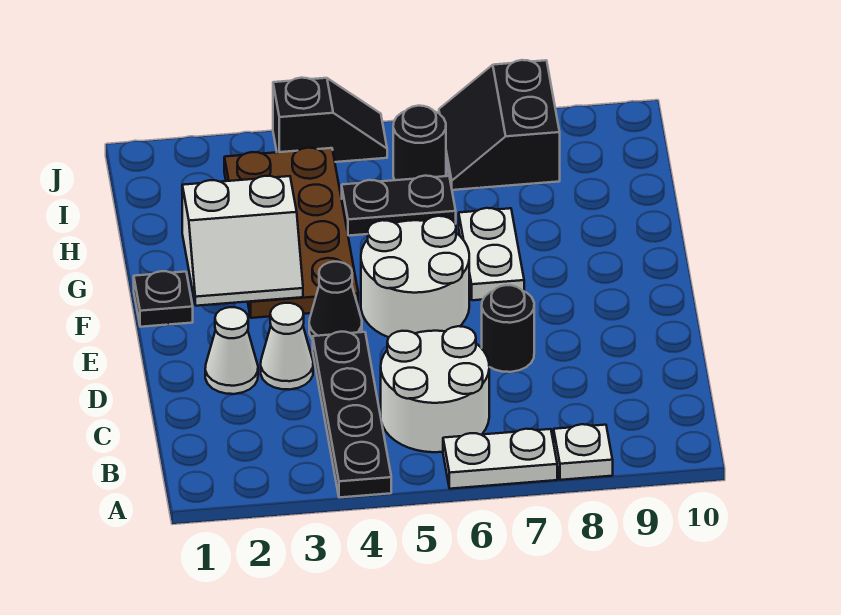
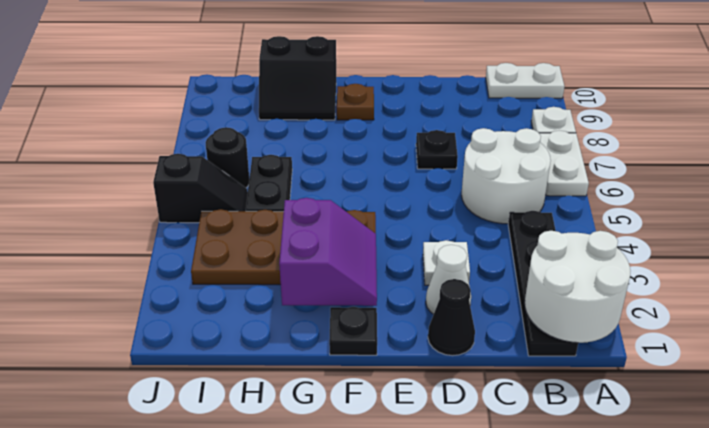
black plate A4:D4 level 1 -> black plate B1:B4 level 1
white cone D3 level 1 -> white plate D3 level 1
black round brick D7 level 1 -> black plate D7 level 1
black cone E4 level 1 -> black cone D1 level 1
white round brick E5:F6 level 1 -> white round brick A1:B2 level 2
white slope F2:G3 level 2 top G -> purple slope F2:G3 level 2 top G
white plate F7:G7 level 1 -> white plate A10:B10 level 1
none -> brown plate F9 level 1
black slope I7:J8 level 1 top 8 -> black slope G9:H10 level 1 top 10
black slope J4:J5 level 1 top 4 -> black slope I5:J5 level 1 top J

